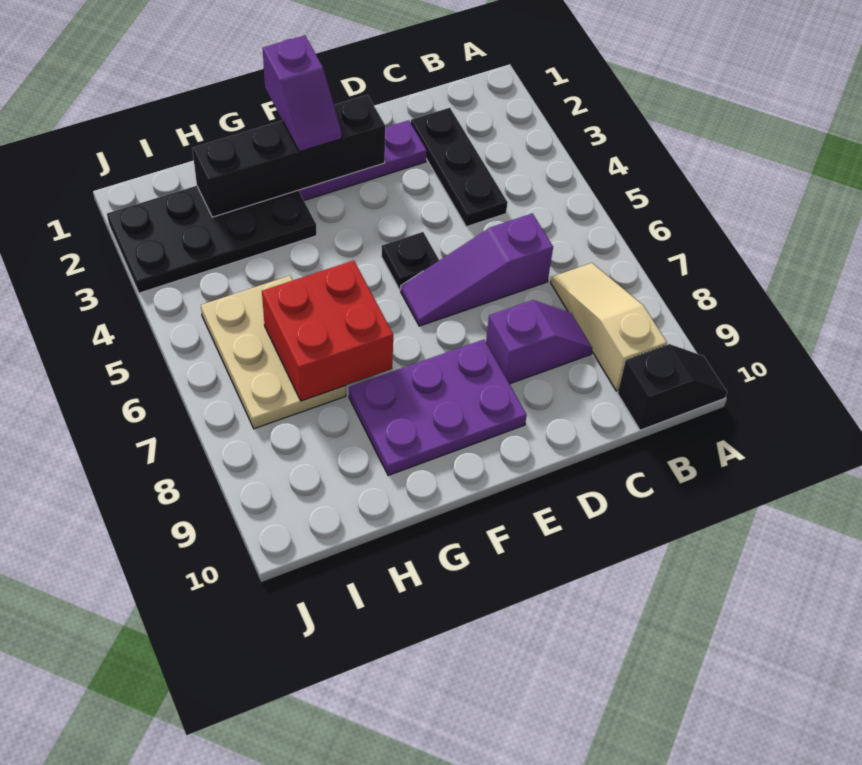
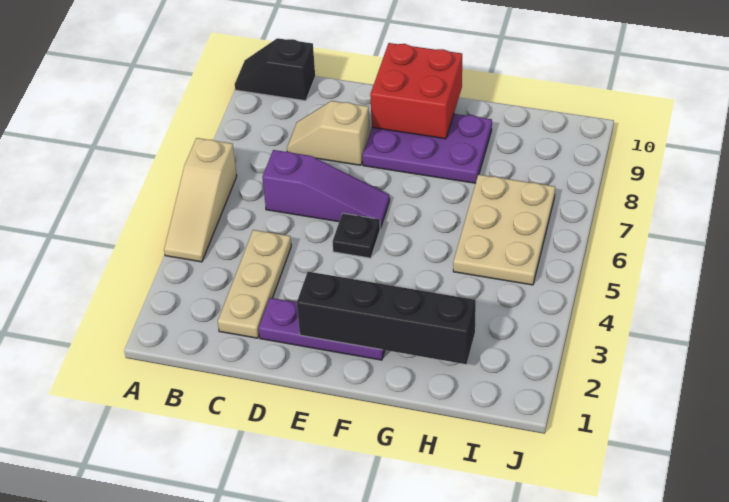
tan slope B7:B9 level 1 top 9 -> tan slope A4:A6 level 1 top 6
black plate C2:C4 level 1 -> tan plate C2:C4 level 1
purple slope C8:D8 level 1 top D -> tan slope C8:D8 level 1 top D
purple slope F1:F2 level 3 top 1 -> none
black plate G2:J3 level 1 -> none
red brick G6:H7 level 2 -> red brick E9:F10 level 2

